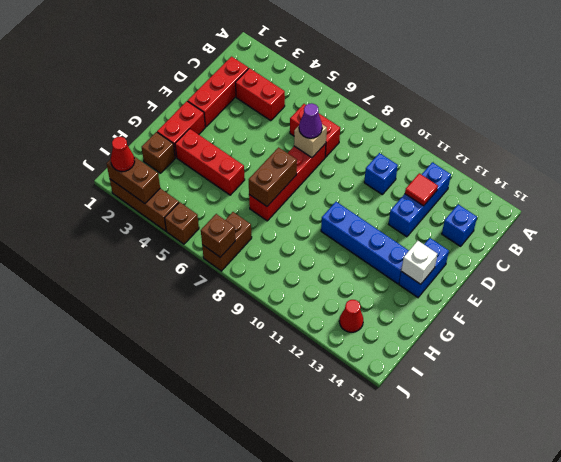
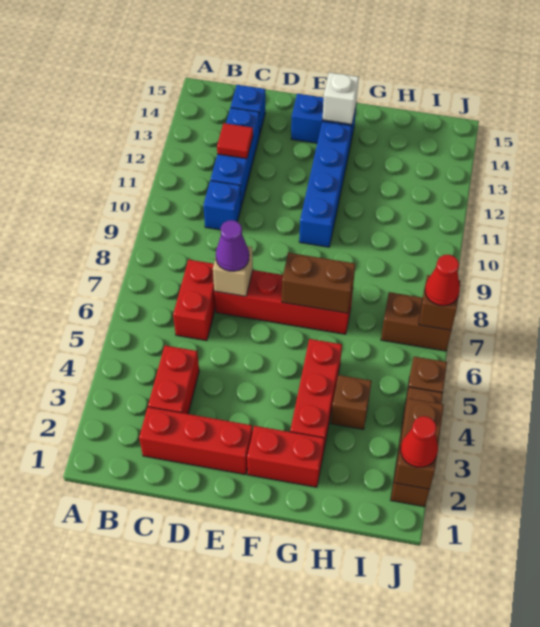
blue brick B12:D12 level 1 -> blue brick C11:C13 level 1
brown brick H2 level 1 -> brown brick H4 level 1
red cone I13 level 1 -> red cone J7 level 3

